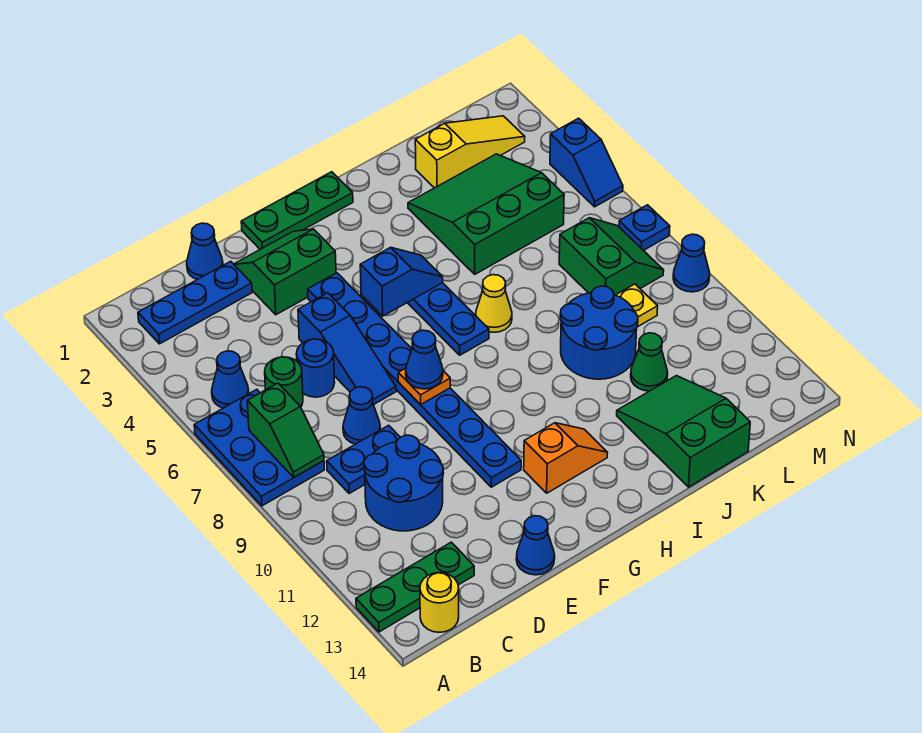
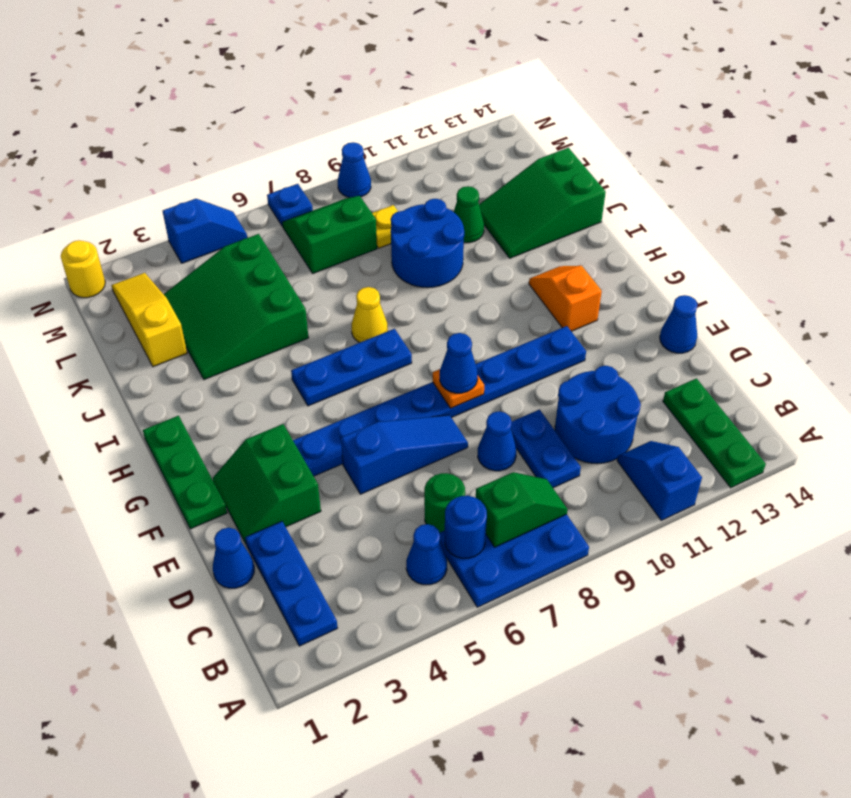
yellow round brick B14 level 1 -> yellow round brick N1 level 1
blue round brick D6 level 1 -> blue round brick B6 level 2
blue slope G5:H5 level 2 top G -> blue slope A11:B11 level 1 top A

